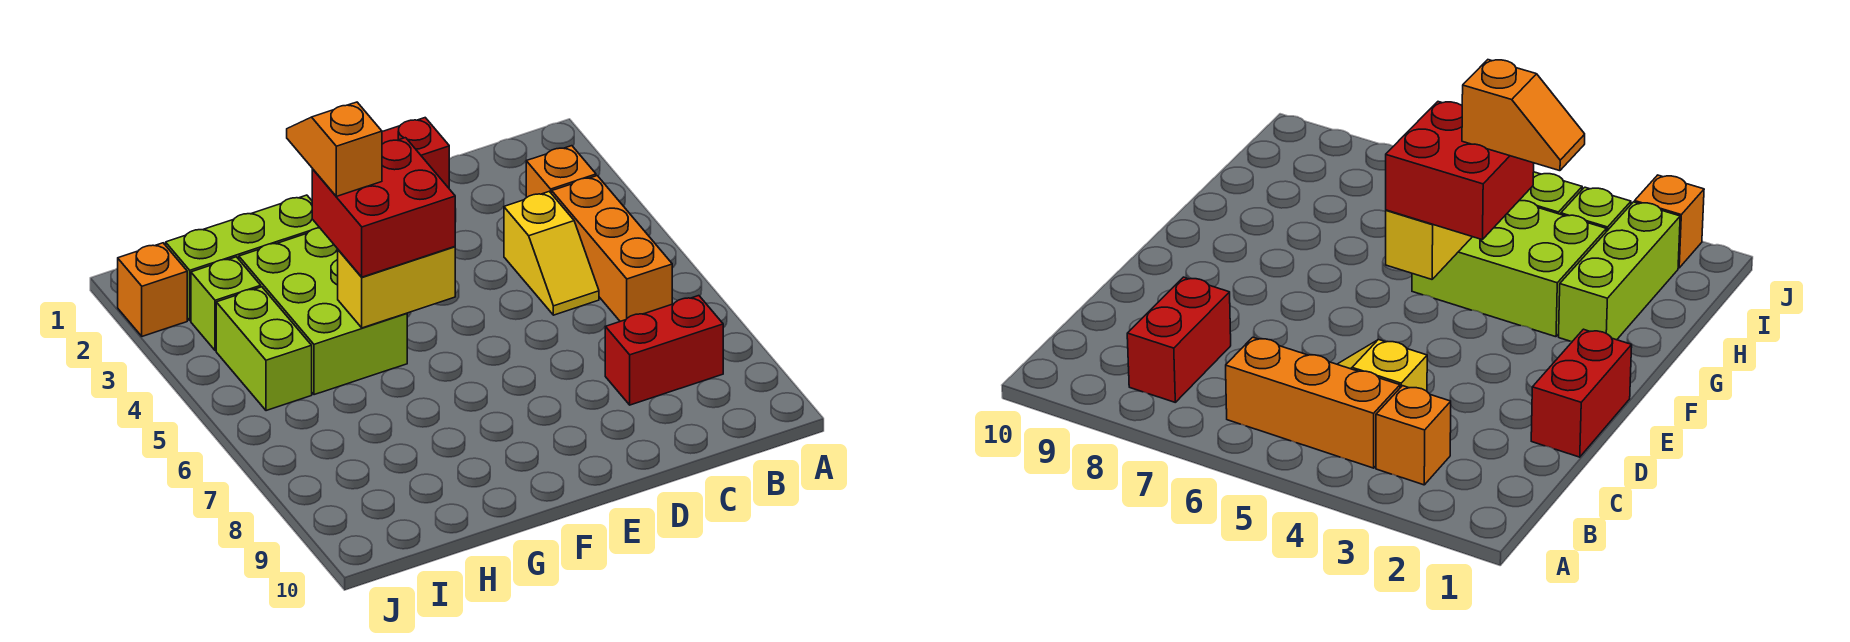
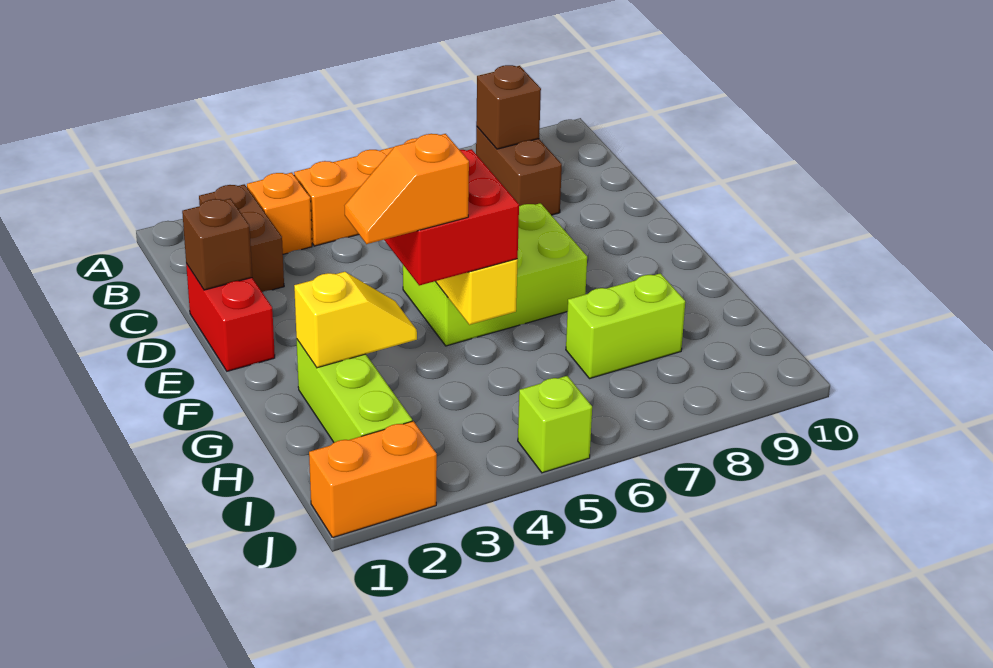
none -> brown brick B2:C2 level 1
red brick B8:C8 level 1 -> brown brick B8:C8 level 1
none -> brown brick B8 level 2
yellow slope C4:C5 level 1 top 4 -> yellow slope G2:G3 level 2 top 2
none -> brown brick D1 level 2
lime brick G3:H5 level 1 -> lime brick E5:F7 level 1
lime brick I3 level 1 -> lime brick J5 level 1
lime brick I4:I5 level 1 -> lime brick H7:H8 level 1
orange brick J2 level 1 -> orange brick J1:J2 level 1

